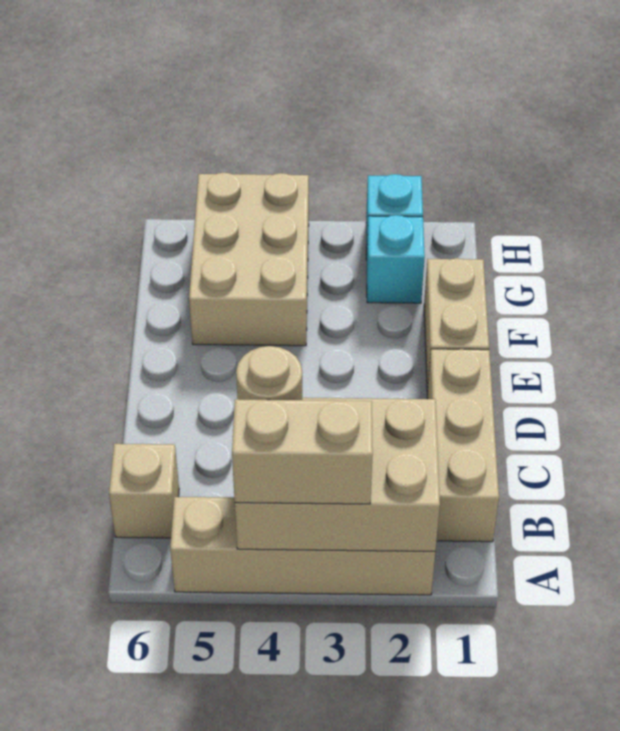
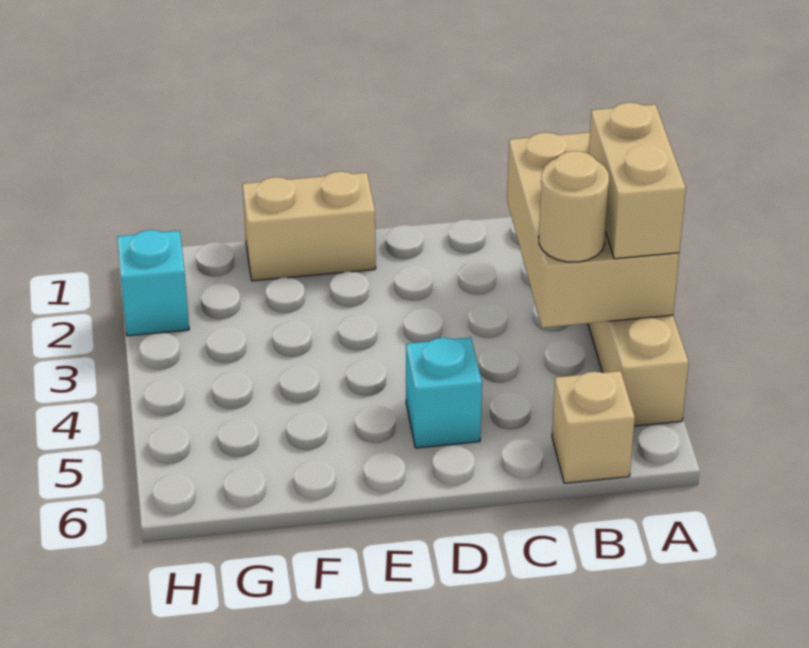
tan brick B1:D1 level 1 -> none
tan brick F4:H5 level 1 -> none
cyan brick G2 level 1 -> cyan brick D5 level 1

